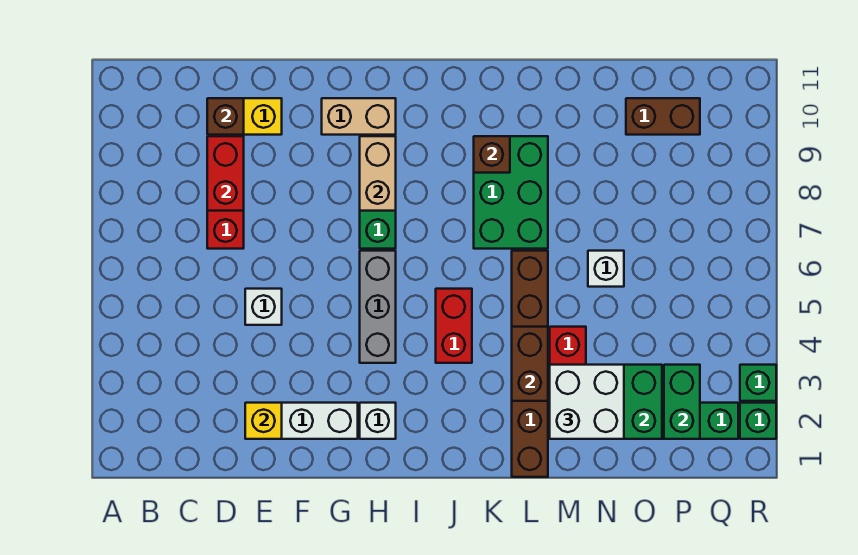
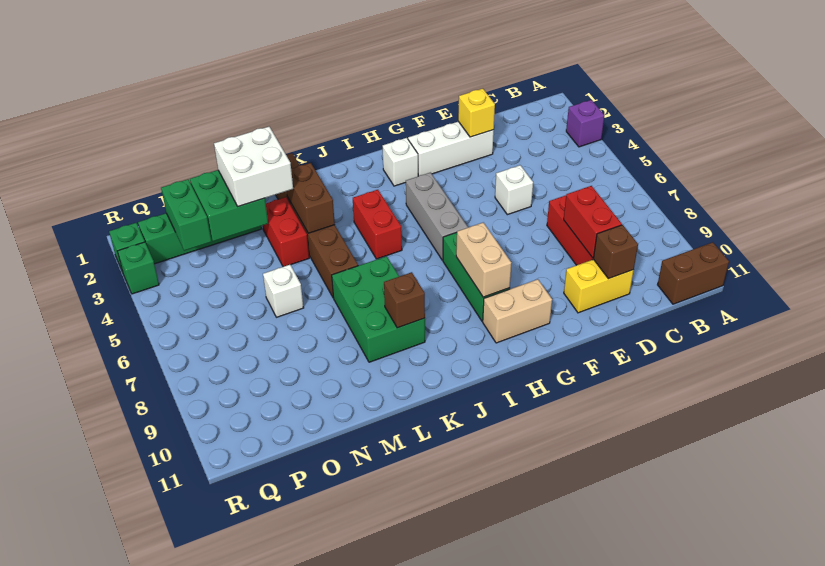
none -> purple brick A3 level 1
brown brick O10:P10 level 1 -> brown brick A11:B11 level 1

